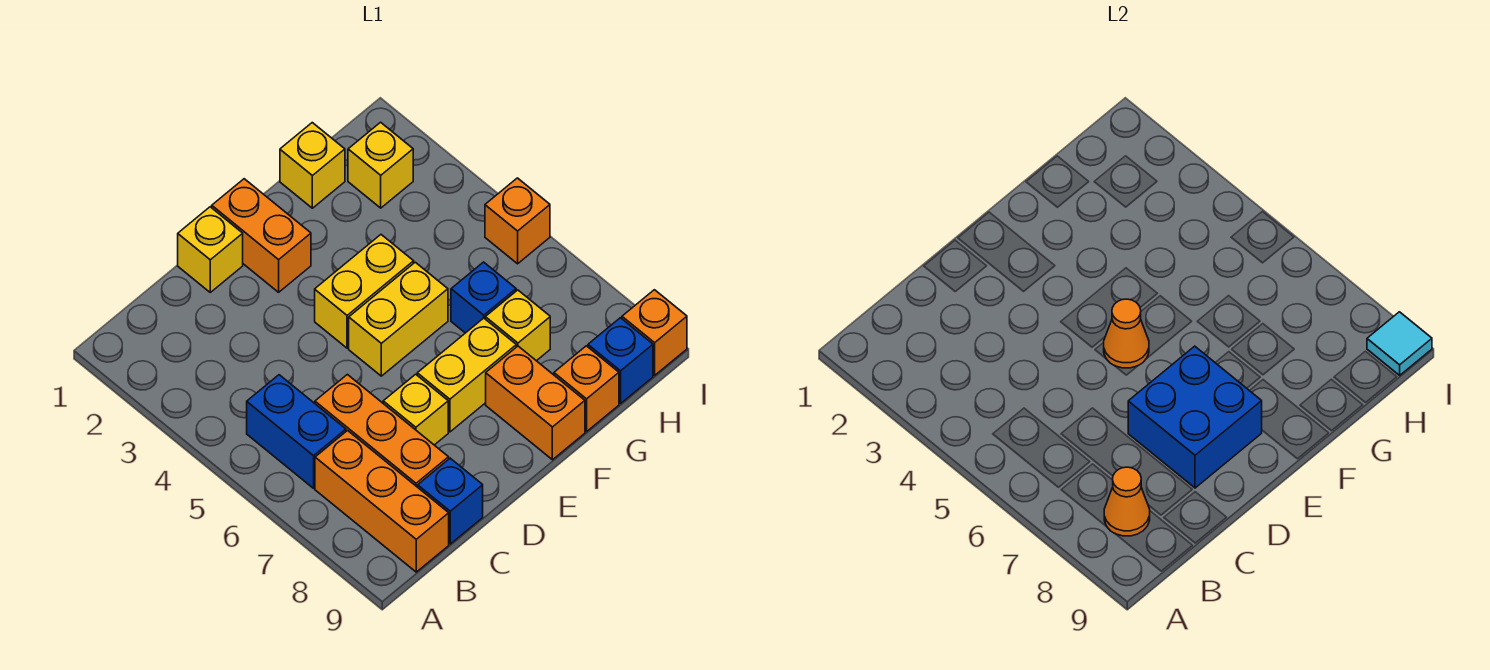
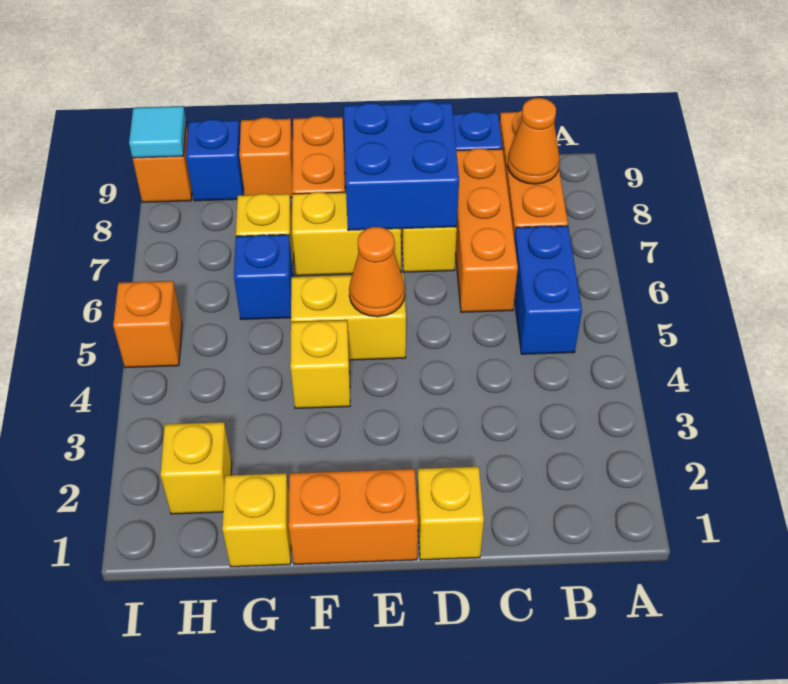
orange brick E1:E2 level 1 -> orange brick E1:F1 level 1
yellow brick E4:F4 level 1 -> yellow brick F4 level 1

